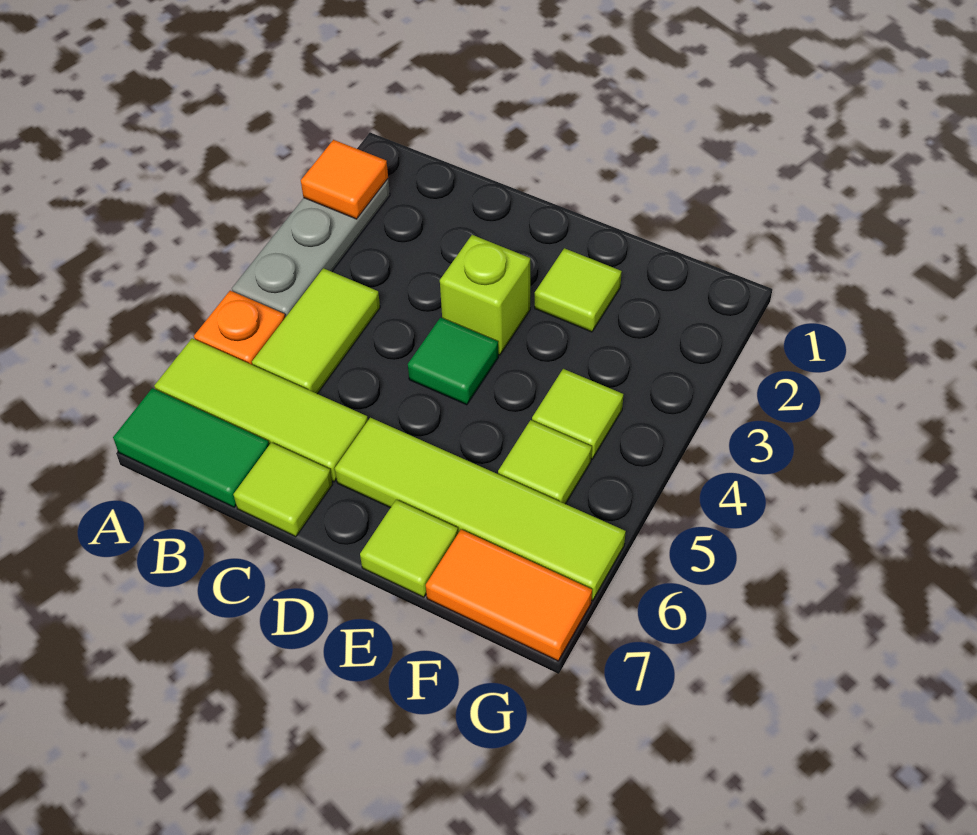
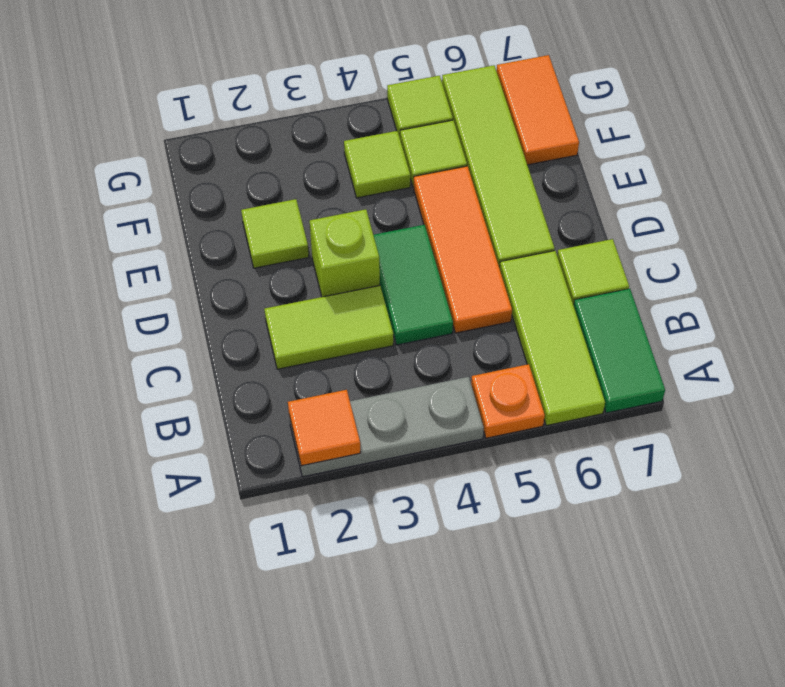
lime tile B4:B5 level 1 -> lime tile C2:C3 level 1
none -> orange tile C5:E5 level 1
green tile D4 level 1 -> green tile C4:D4 level 1
lime tile E7 level 1 -> lime tile G5 level 1

